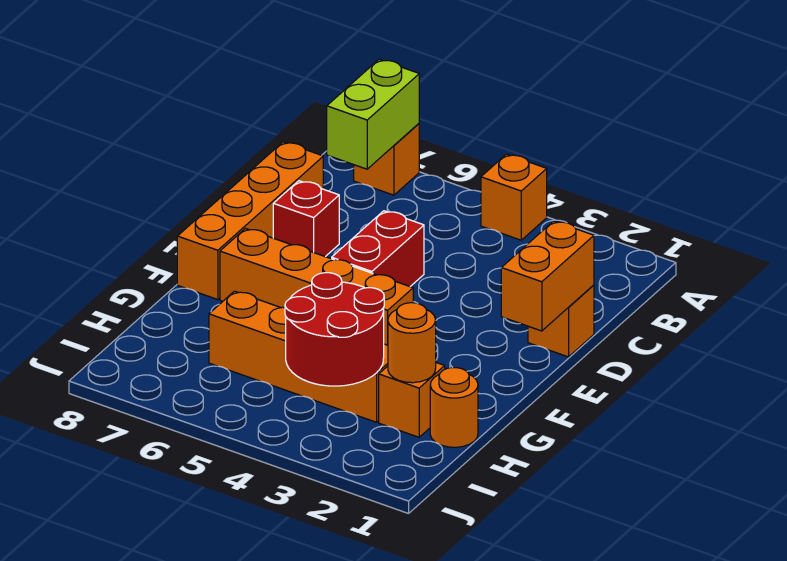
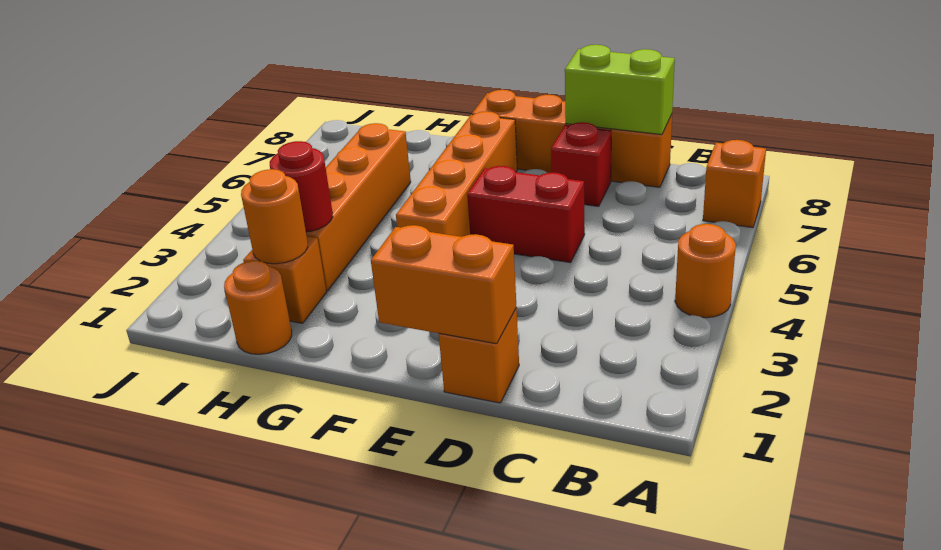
orange brick A4 level 1 -> orange round brick A4 level 1
lime brick A7:B7 level 2 -> lime brick C8:D8 level 2
red round brick H3:I4 level 2 -> red round brick H3 level 2

